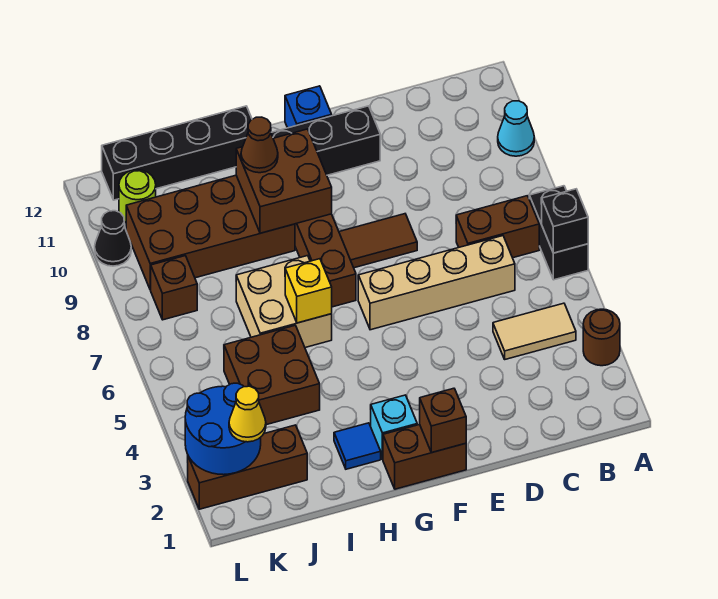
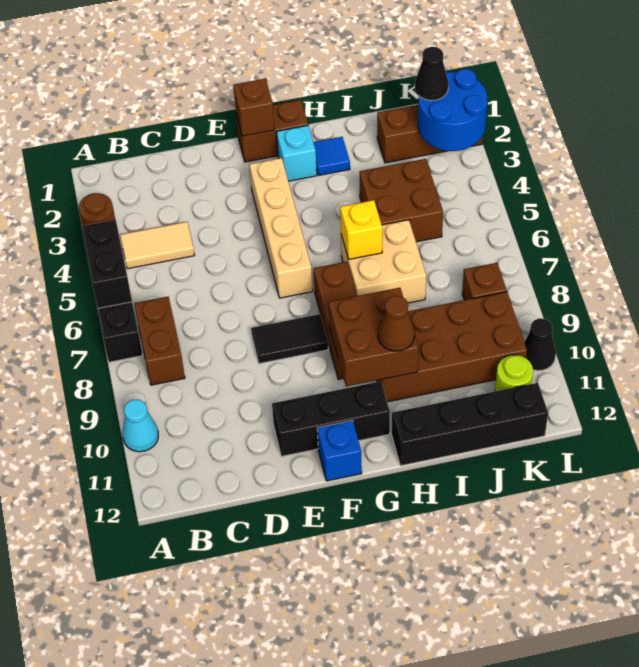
black brick A6 level 2 -> black brick A5:A6 level 2
brown brick B7:C7 level 1 -> brown brick B7:B8 level 1
tan brick C6:F6 level 1 -> tan brick F3:F6 level 1
brown tile E8:F8 level 1 -> black tile E8:F8 level 1
yellow cone K2 level 3 -> black cone K2 level 3

